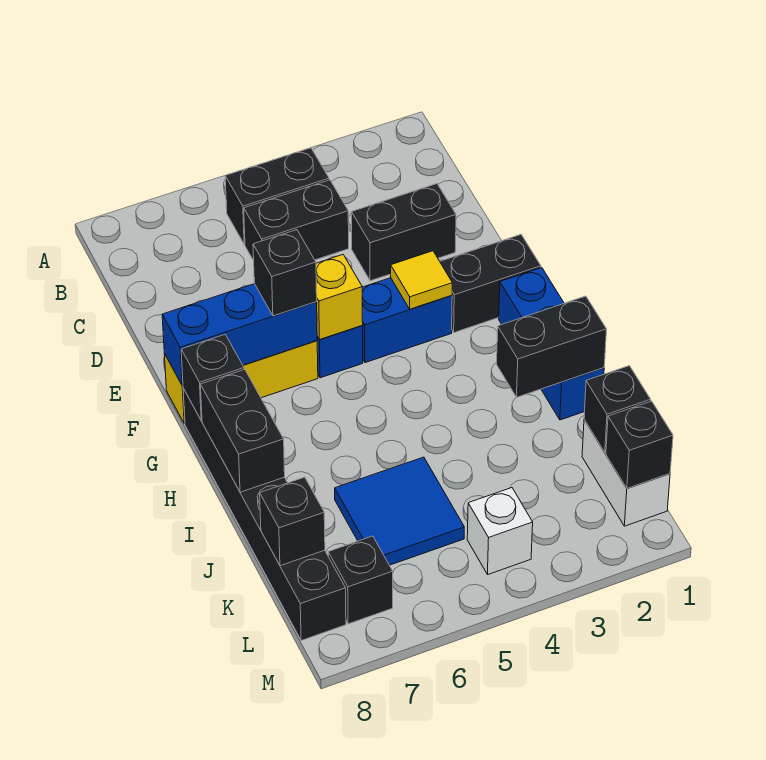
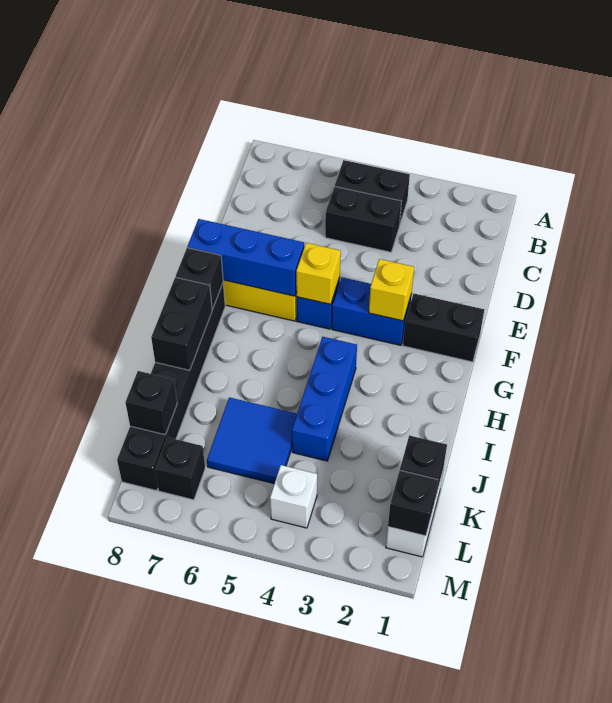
black brick D2:D3 level 1 -> none
yellow tile F3 level 2 -> yellow brick F3 level 2
black brick F6 level 3 -> none
blue brick G1:I1 level 1 -> blue brick H4:J4 level 1
black brick I1:I2 level 2 -> none

